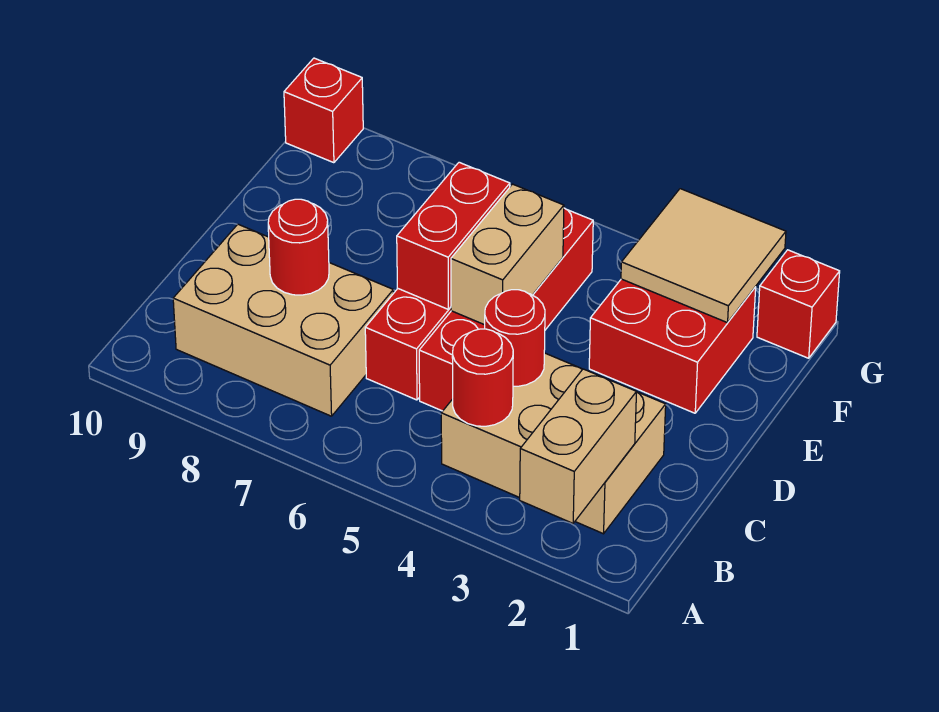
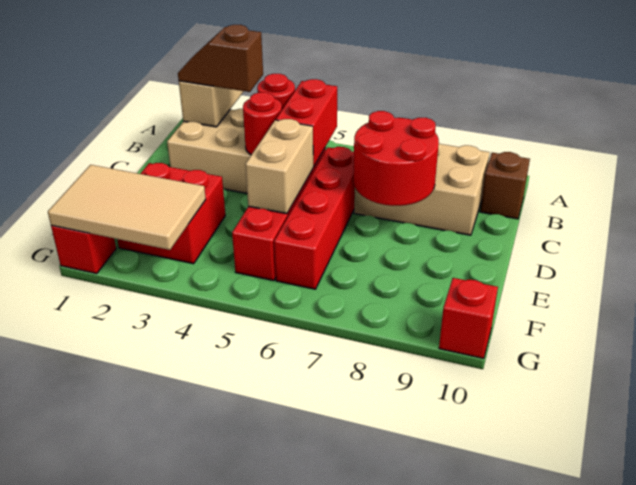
none -> brown slope B2:B3 level 3 top 3
none -> brown brick B10 level 1
red round brick C8 level 2 -> red round brick C7:D8 level 2
red brick D6:E6 level 2 -> red brick B5:C5 level 2
tan tile F2:G3 level 2 -> tan tile F1:G3 level 2

